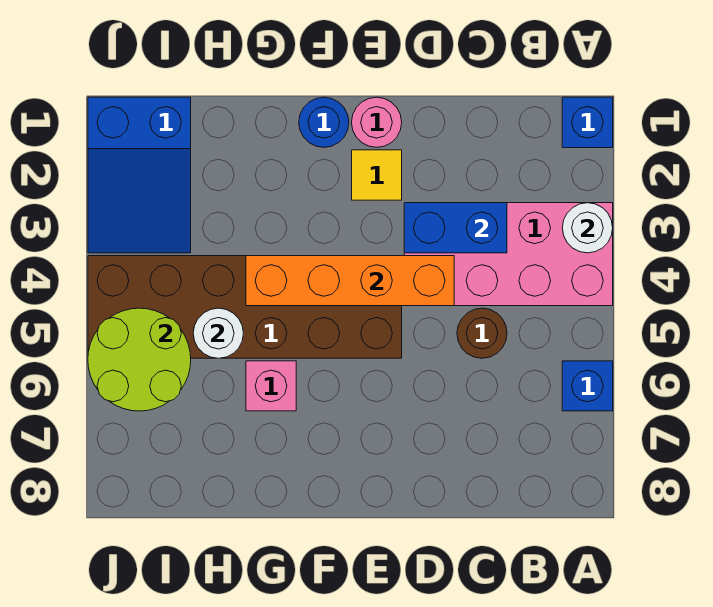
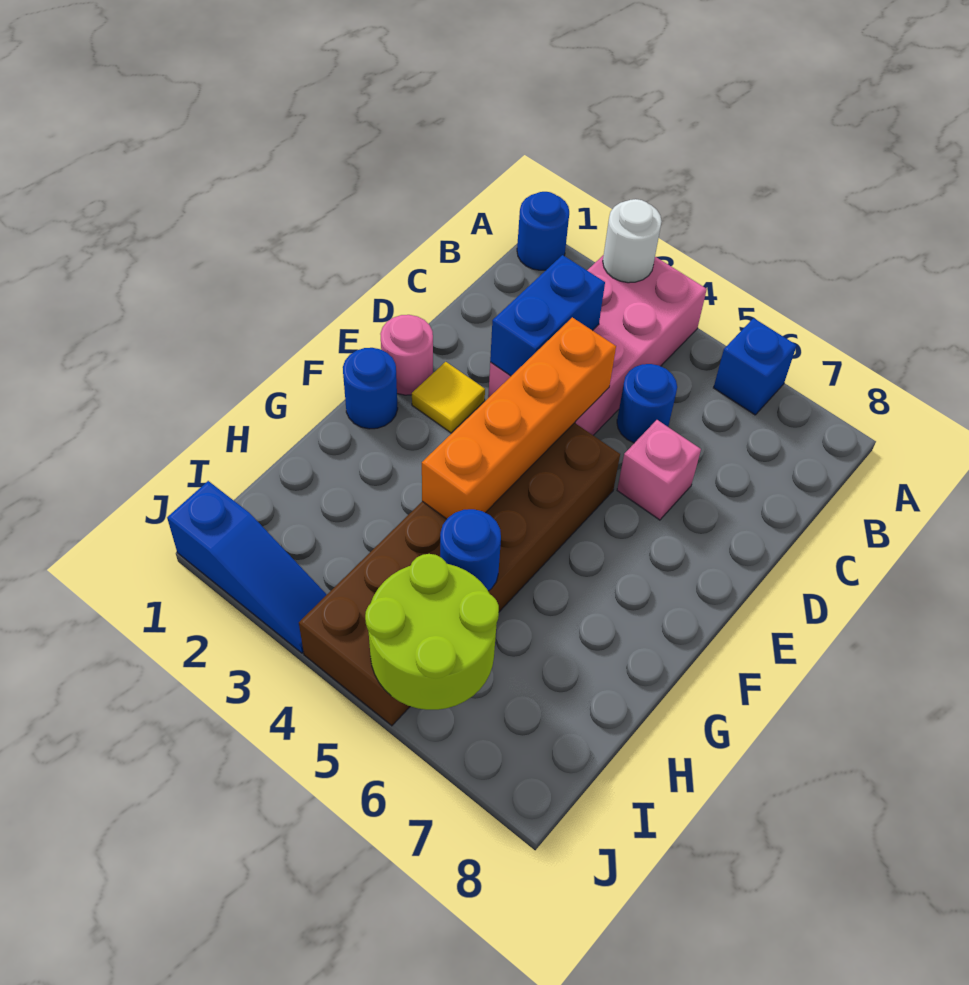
blue brick A1 level 1 -> blue round brick A1 level 1
brown round brick C5 level 1 -> blue round brick C5 level 1
pink brick G6 level 1 -> pink brick D6 level 1
white round brick H5 level 2 -> blue round brick H5 level 2
blue slope I1:J3 level 1 top 1 -> blue slope J1:J3 level 1 top 1

